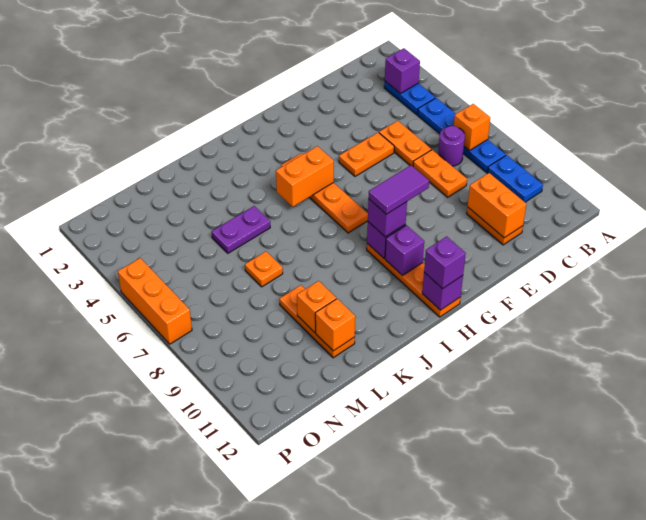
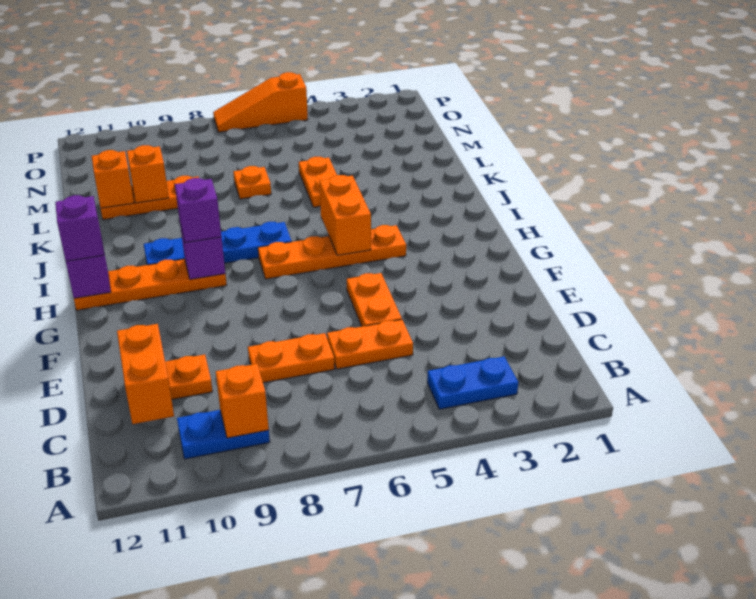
purple brick B3 level 2 -> none
blue plate B5:B8 level 1 -> blue plate I7:I10 level 1
orange brick B7 level 2 -> orange brick B9 level 2
purple round brick C7 level 1 -> none
orange brick D10:D11 level 2 -> orange brick C11:D11 level 2
purple tile G9:H9 level 4 -> none
purple brick H10 level 2 -> none
purple plate K5:L5 level 1 -> orange plate K5:L5 level 1
orange brick P5:P7 level 1 -> orange slope P5:P7 level 1 top 5

